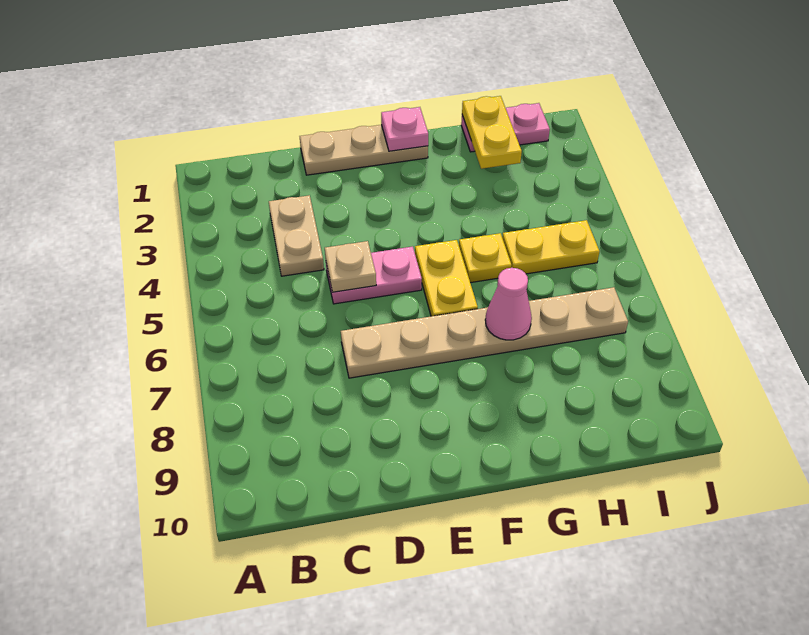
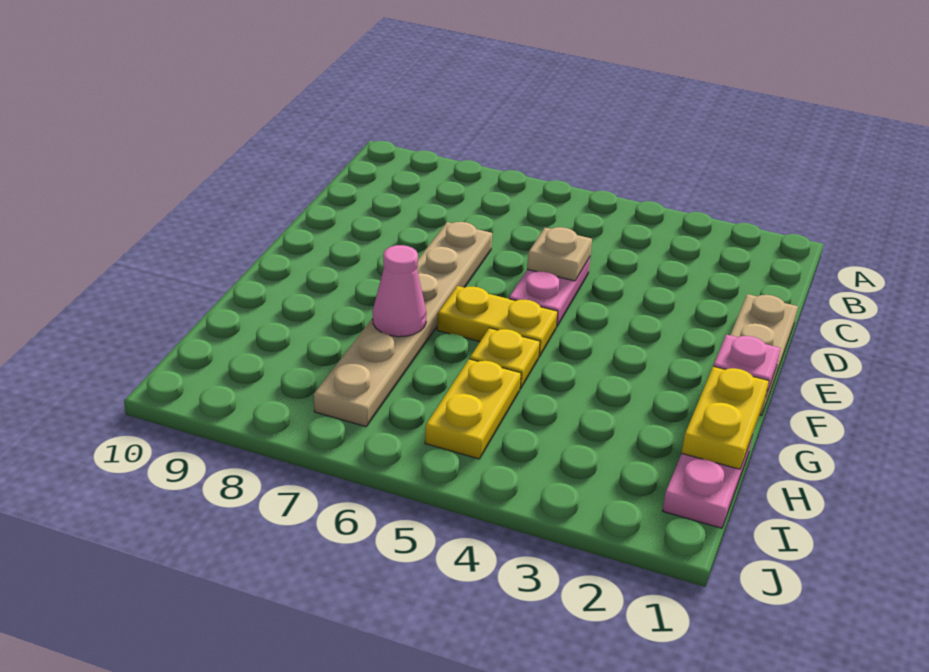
tan plate C3:C4 level 1 -> none
yellow plate H1:H2 level 2 -> yellow plate G1:H1 level 2

